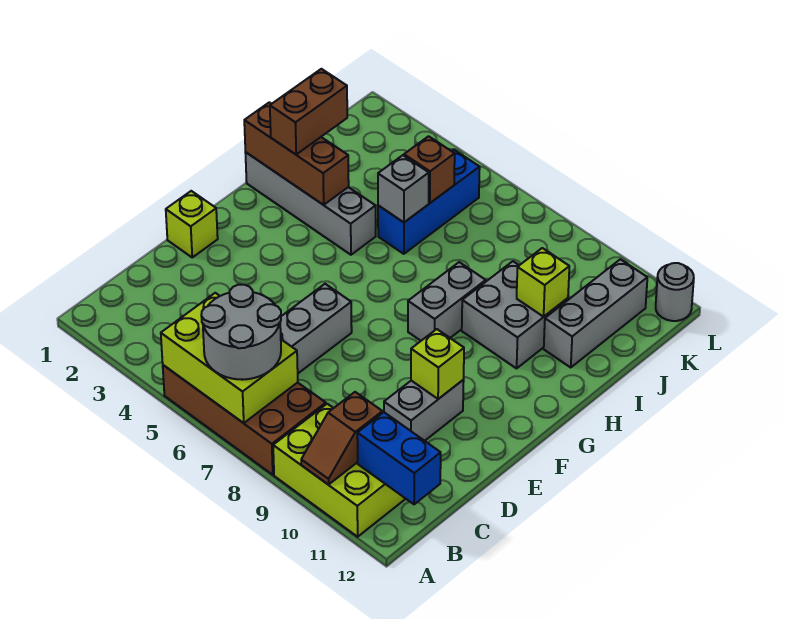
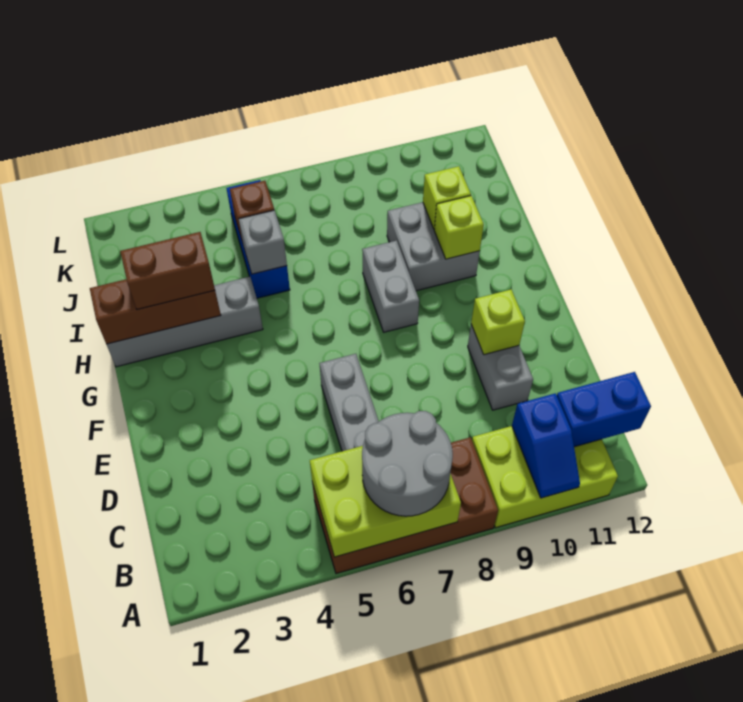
brown slope A10:B10 level 2 top B -> blue slope A10:B10 level 2 top B
lime brick E1 level 1 -> lime brick H10 level 2
brown brick H2:I2 level 3 -> brown brick H2:H3 level 3
grey brick I11:K11 level 1 -> none
grey round brick L12 level 1 -> none

